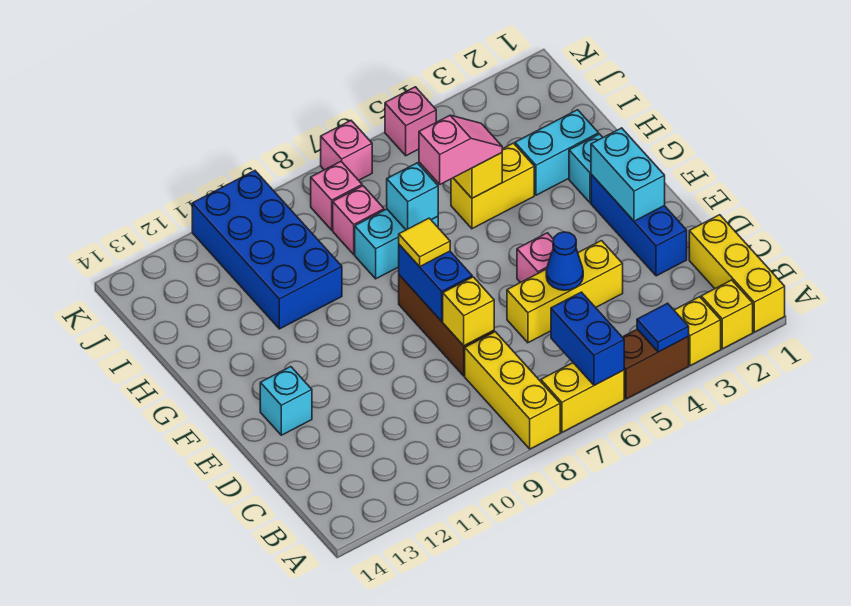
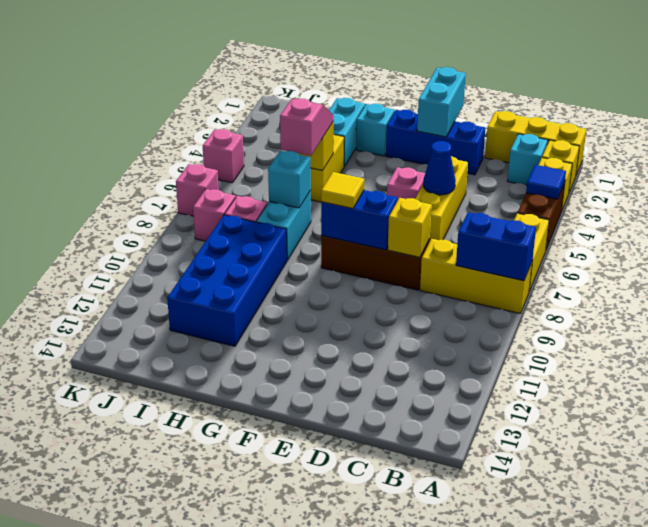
blue brick A6:B6 level 2 -> blue brick A8:B8 level 2
cyan brick E2:F2 level 2 -> cyan brick E1:E2 level 2
cyan brick E13 level 1 -> cyan brick B2 level 1
blue brick H10:K11 level 1 -> blue brick H9:I12 level 1

